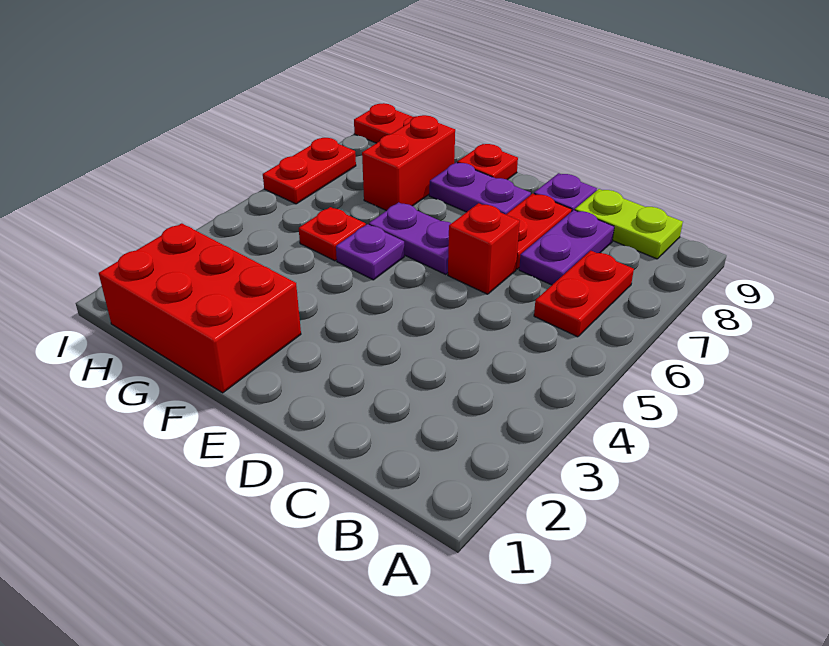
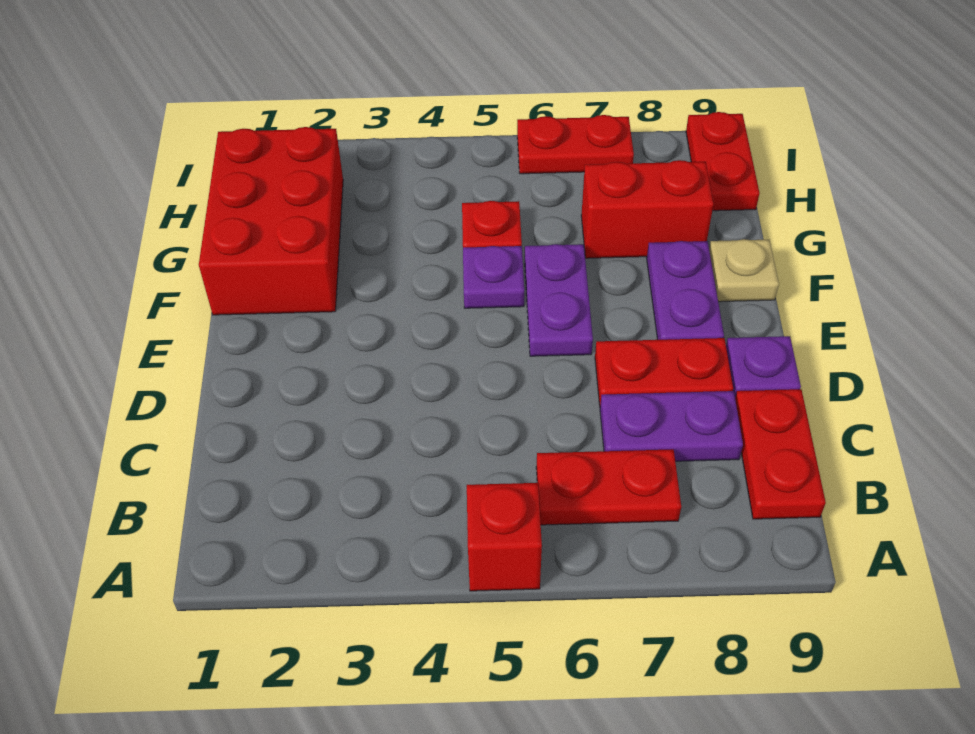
lime plate B9:C9 level 1 -> red plate B9:C9 level 1
red brick D6 level 1 -> red brick A5 level 1
red plate F9 level 1 -> tan plate F9 level 1

